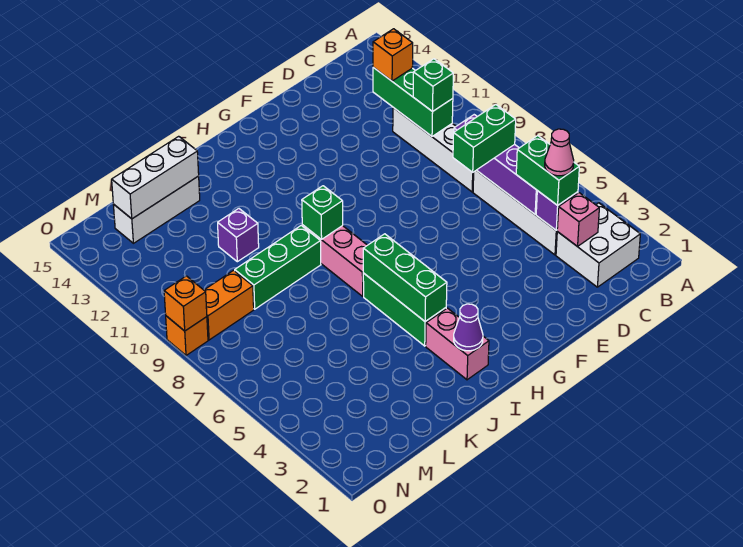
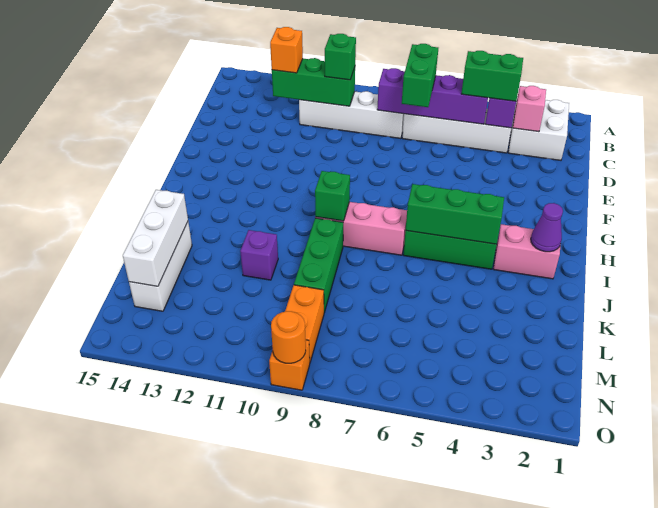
pink cone C4 level 4 -> none
orange brick O9 level 2 -> orange round brick O9 level 2

